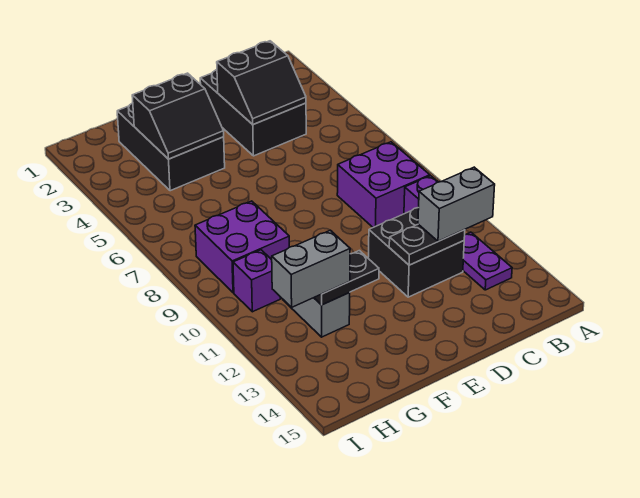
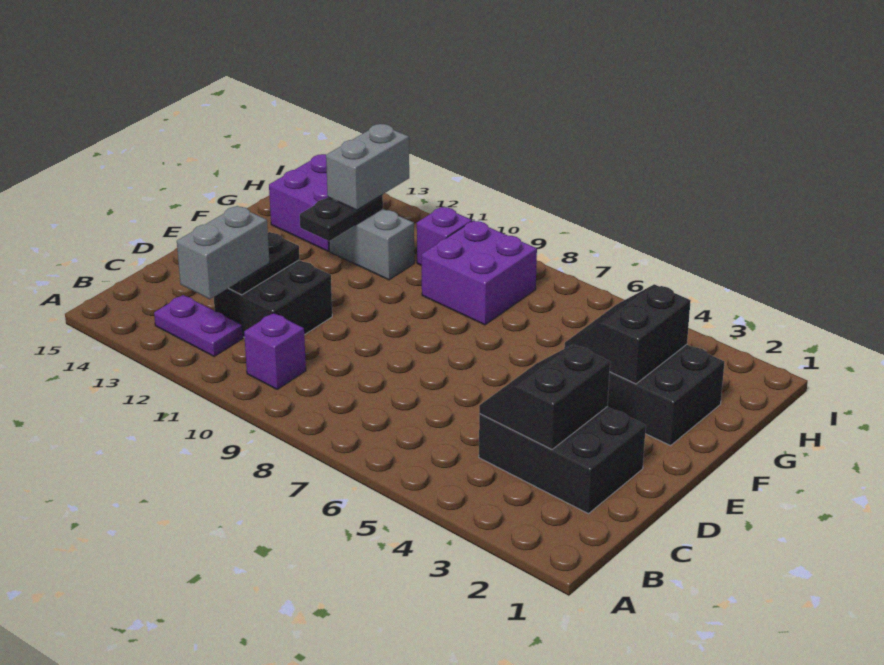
purple brick B8:C9 level 1 -> purple brick G13:H14 level 1

